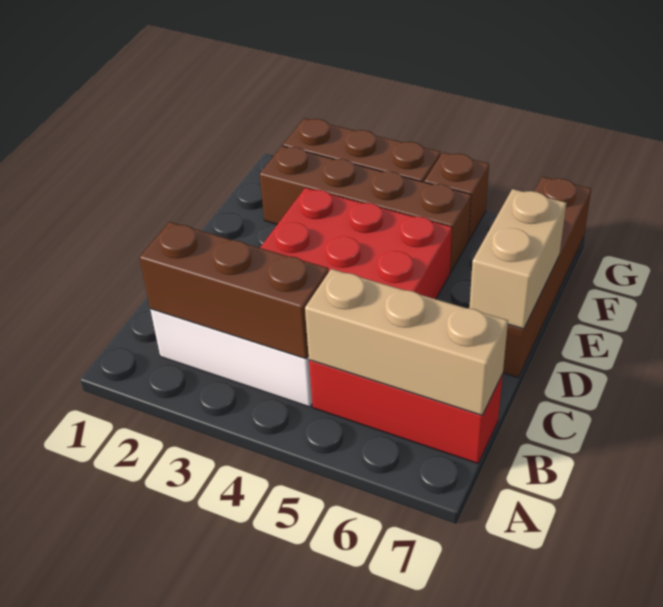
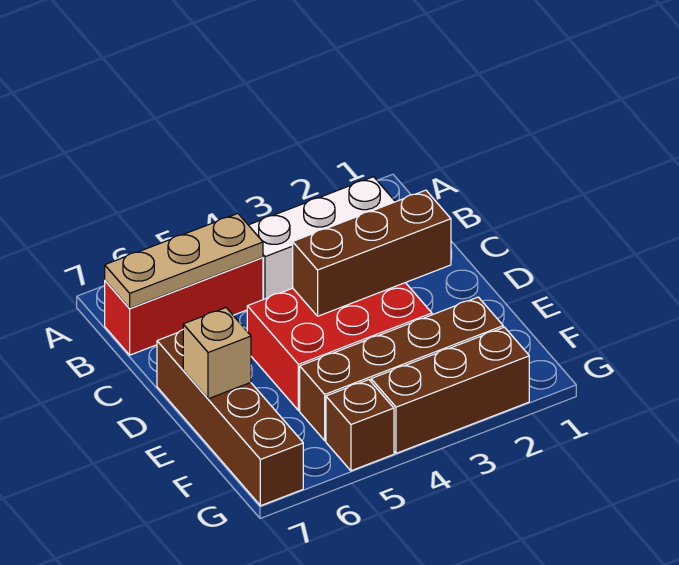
brown brick B2:B4 level 2 -> brown brick D2:D4 level 2
tan brick B5:B7 level 2 -> tan plate B5:B7 level 2
tan brick D7:E7 level 2 -> tan brick E7 level 2

